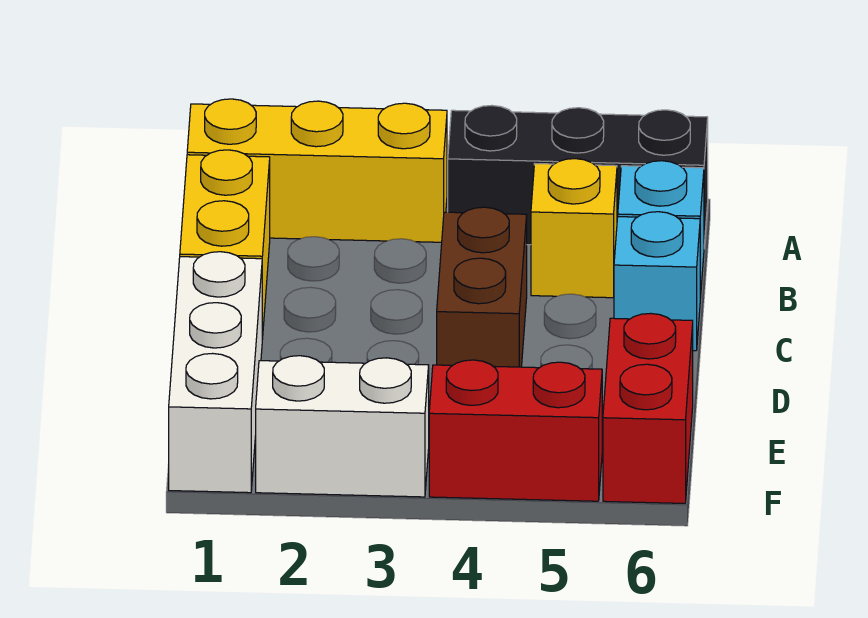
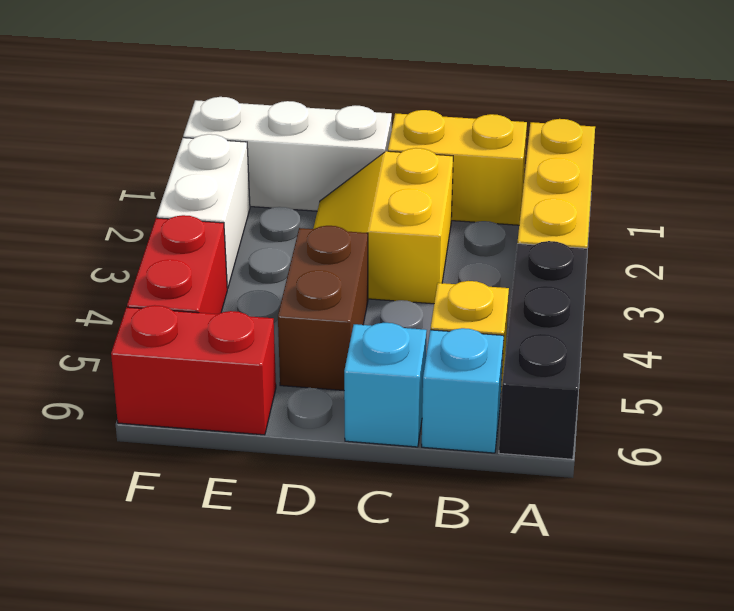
none -> yellow slope C2:D3 level 1 top C
brown brick C4:D4 level 1 -> brown brick D4:D5 level 1

